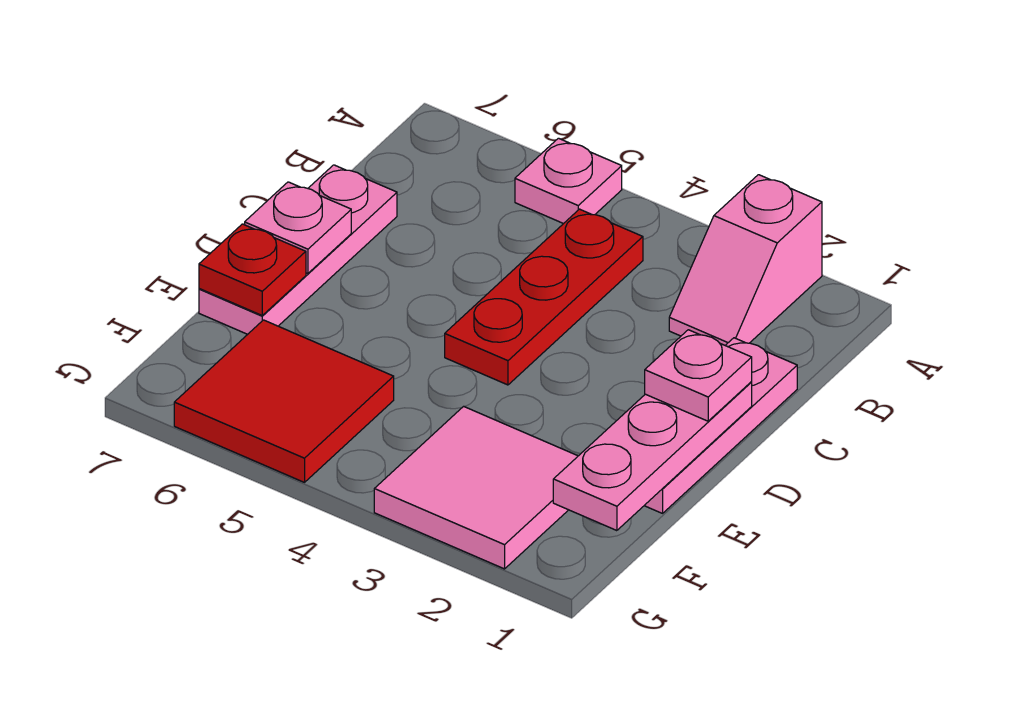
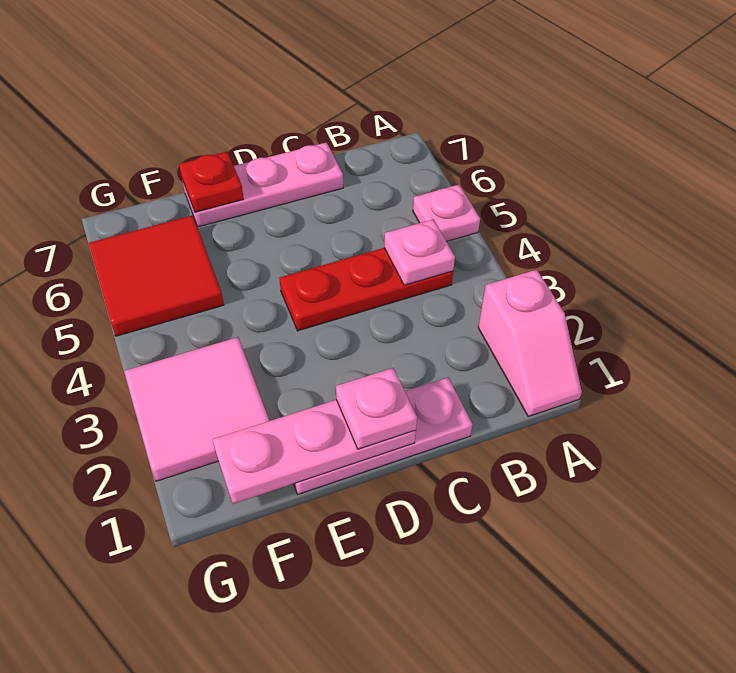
pink slope A2:B2 level 1 top A -> pink slope A1:A2 level 1 top 2
pink plate D7 level 2 -> pink plate B4 level 2

